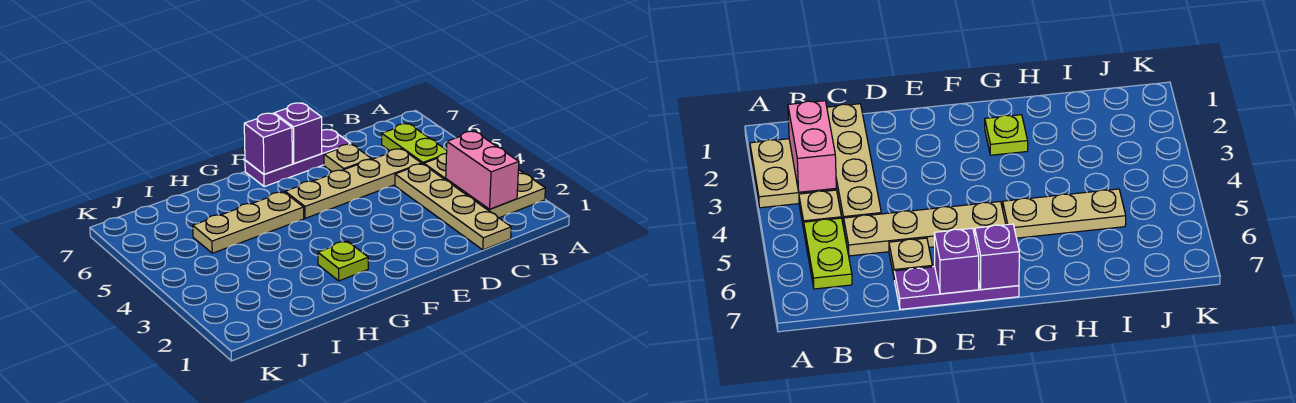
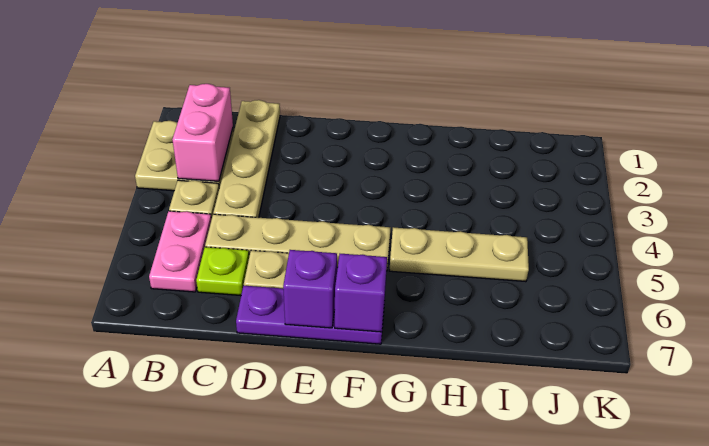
lime plate B5:B6 level 1 -> pink plate B5:B6 level 1
lime plate G2 level 1 -> lime plate C6 level 1

